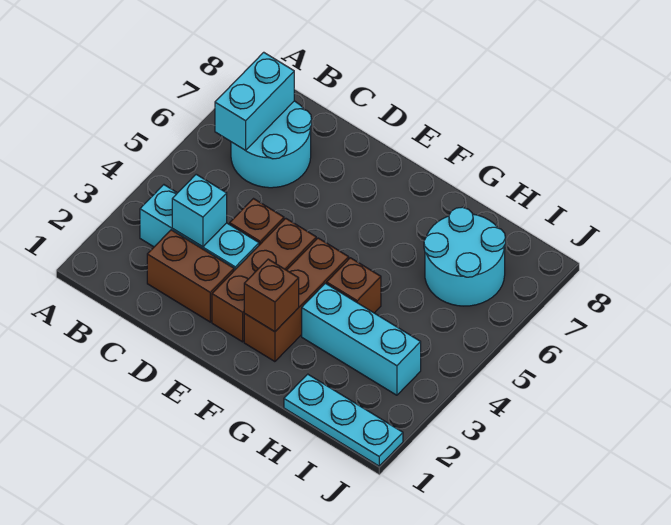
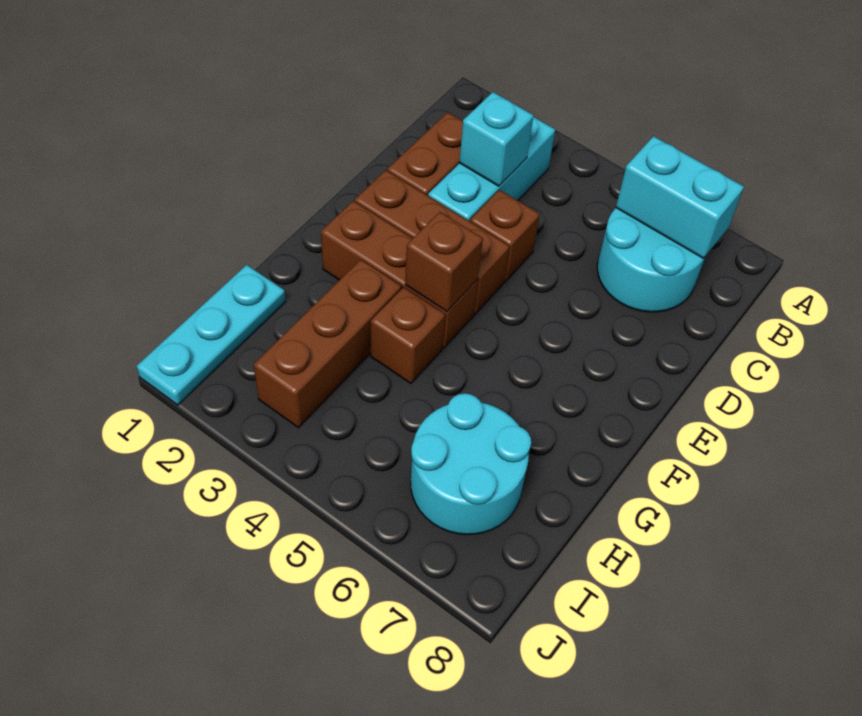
brown brick F2 level 2 -> brown brick F4 level 2
cyan brick G3:I3 level 1 -> brown brick G3:I3 level 1

